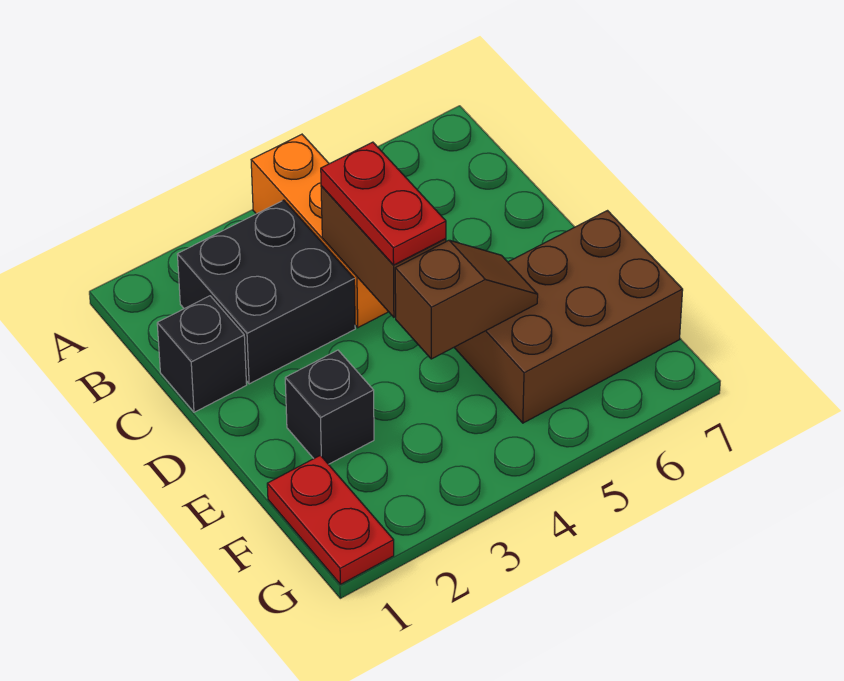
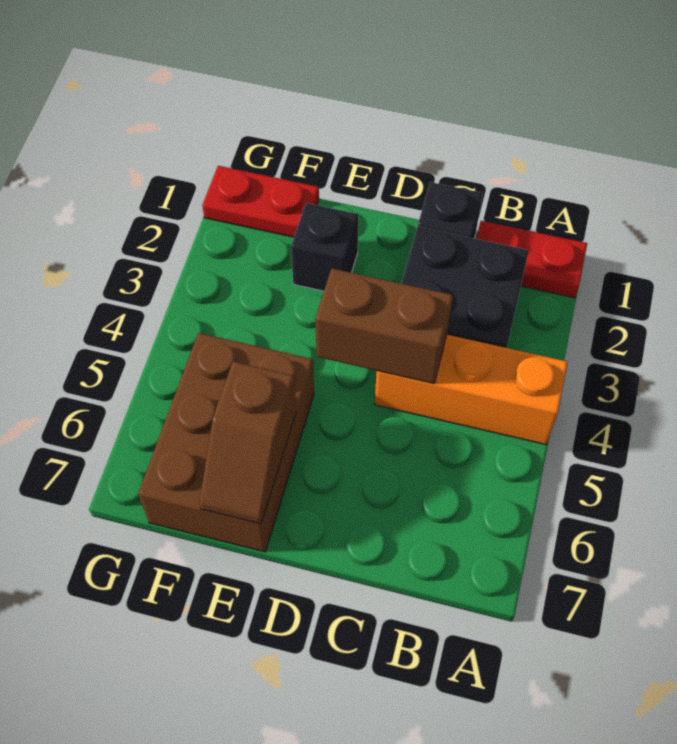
red plate C4:D4 level 3 -> red plate A1:B1 level 1
brown slope E4:E5 level 2 top 4 -> brown slope E6:E7 level 2 top 6

